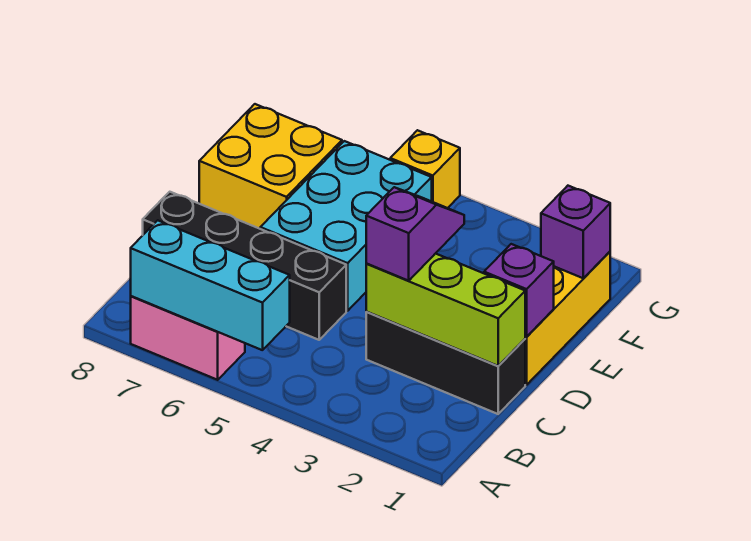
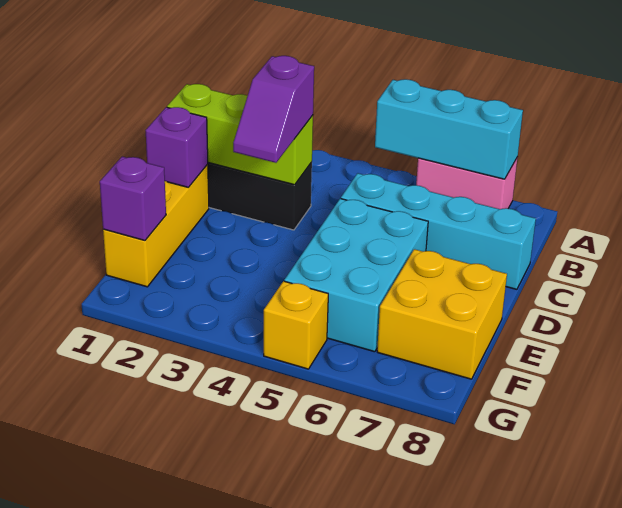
black brick C5:C8 level 1 -> cyan brick C5:C8 level 1

